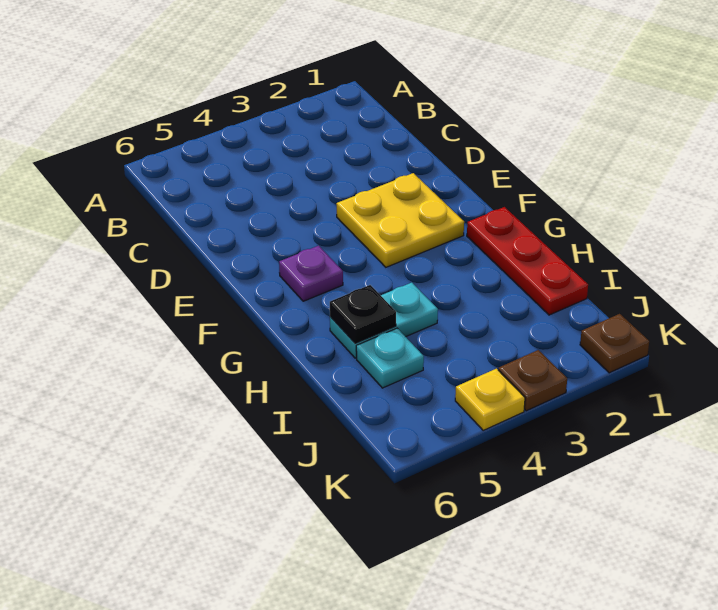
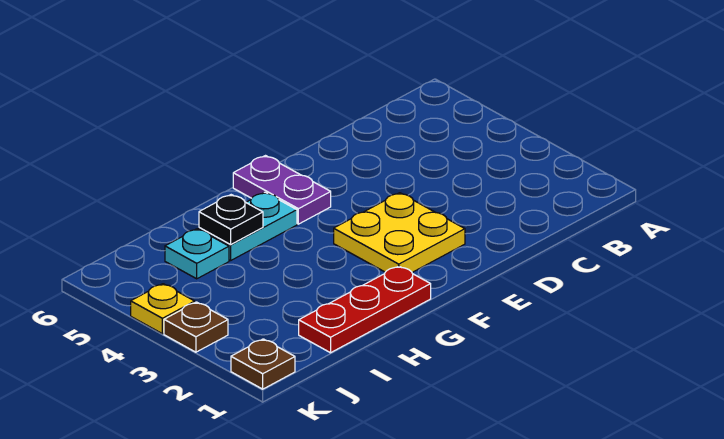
purple plate F5 level 1 -> purple plate F5:F6 level 1
cyan plate H4:H5 level 1 -> cyan plate G5:H5 level 1

